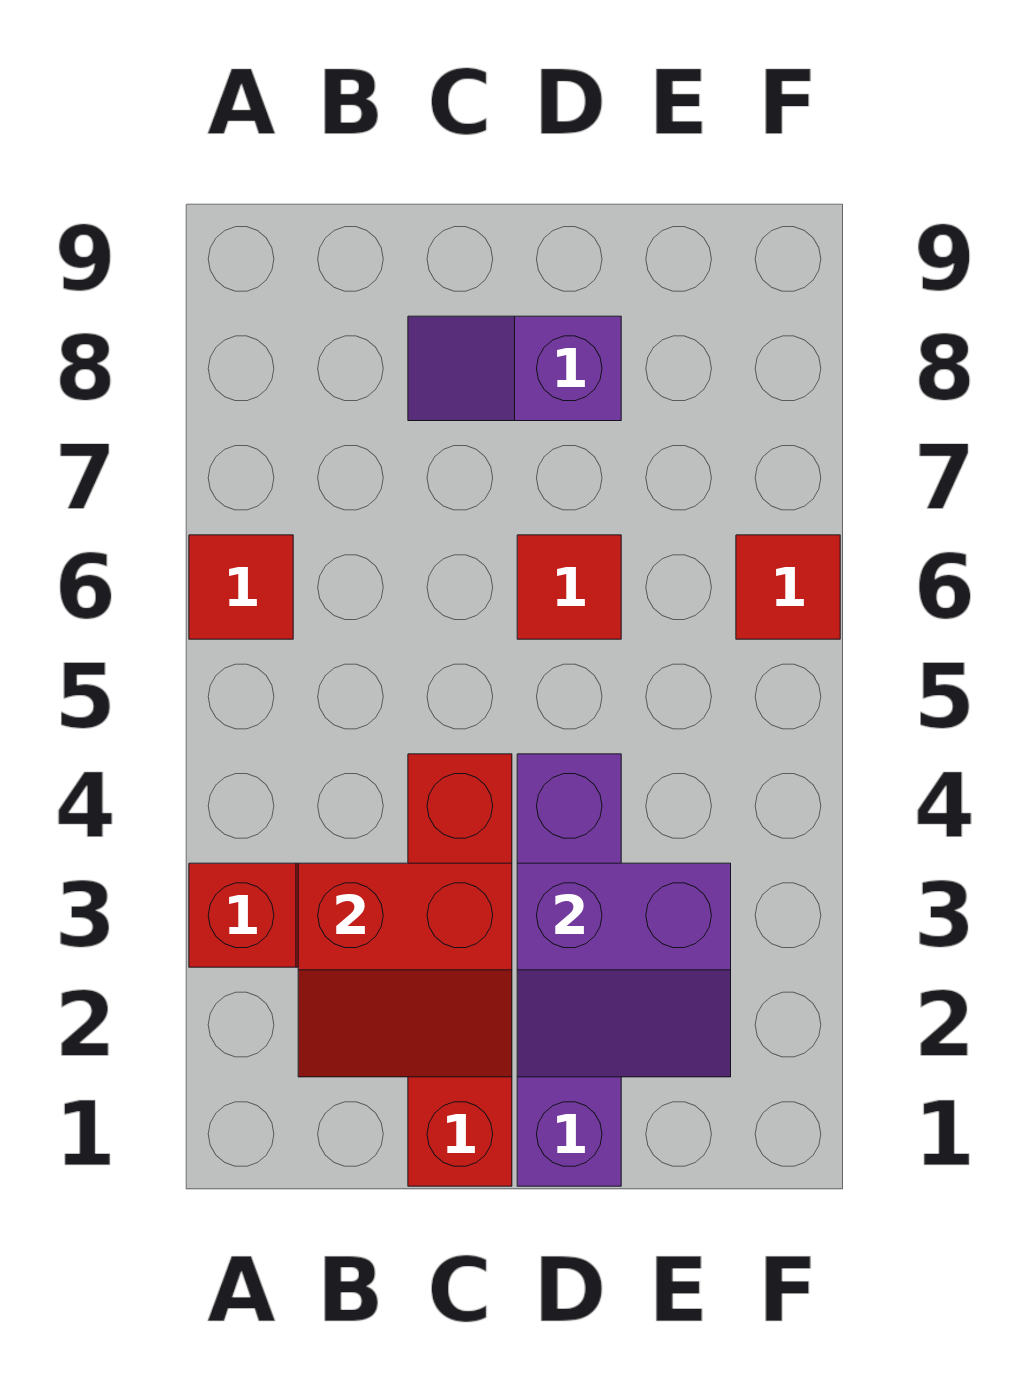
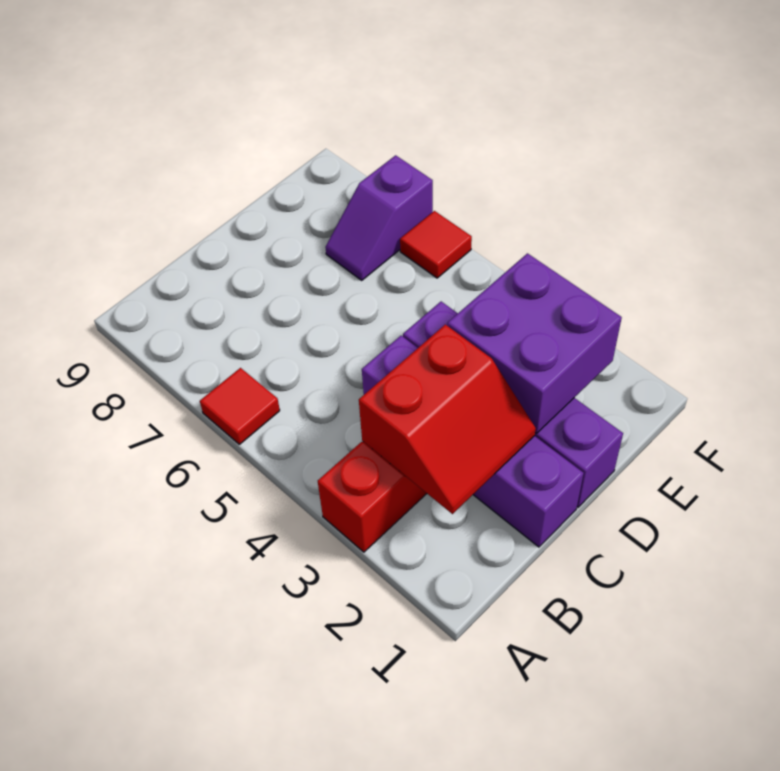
red brick C1:C4 level 1 -> purple brick C1:C4 level 1
purple slope C8:D8 level 1 top D -> purple slope E7:F7 level 1 top F
purple slope D2:E3 level 2 top 3 -> purple brick D2:E3 level 2
red tile D6 level 1 -> none

